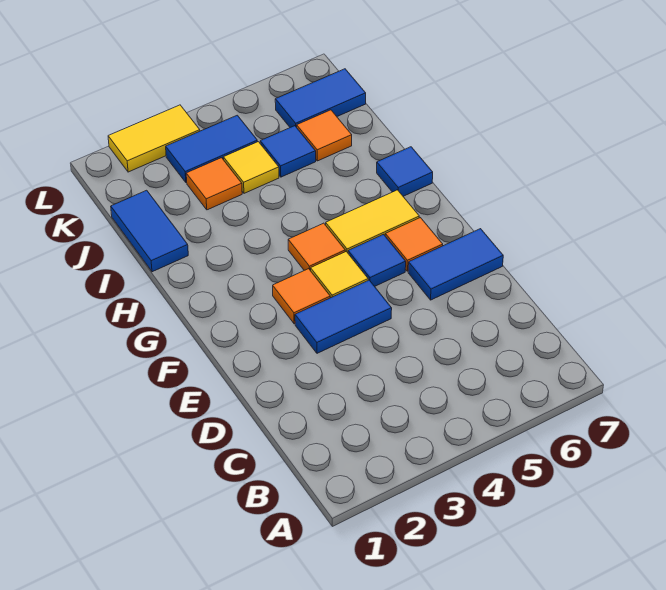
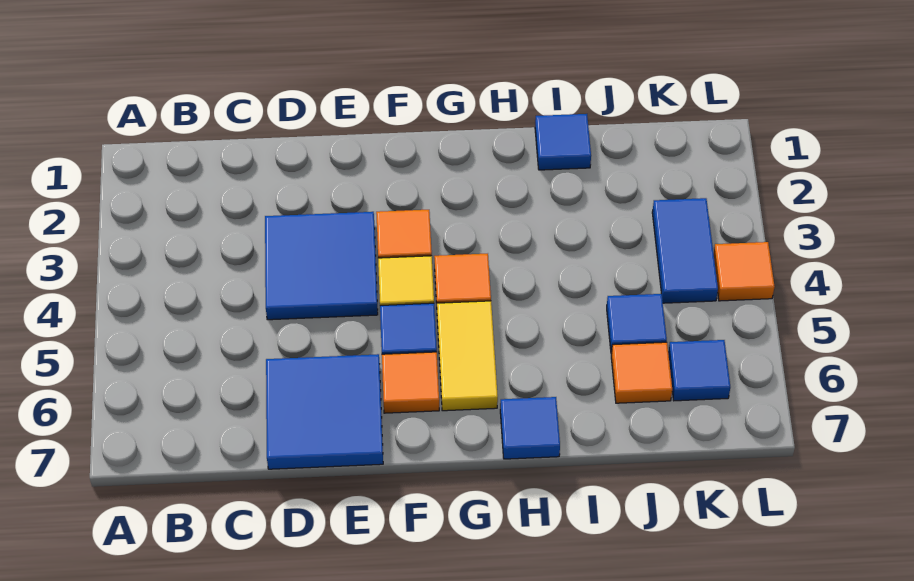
blue tile E3:E4 level 1 -> blue tile D3:E4 level 1
blue tile E6:E7 level 1 -> blue tile D6:E7 level 1
blue tile I1:J1 level 1 -> blue tile I1 level 1
orange tile J3 level 1 -> orange tile L4 level 1
yellow tile J4 level 1 -> none
blue tile K6:K7 level 1 -> blue tile K6 level 1
yellow tile L2:L3 level 1 -> none

